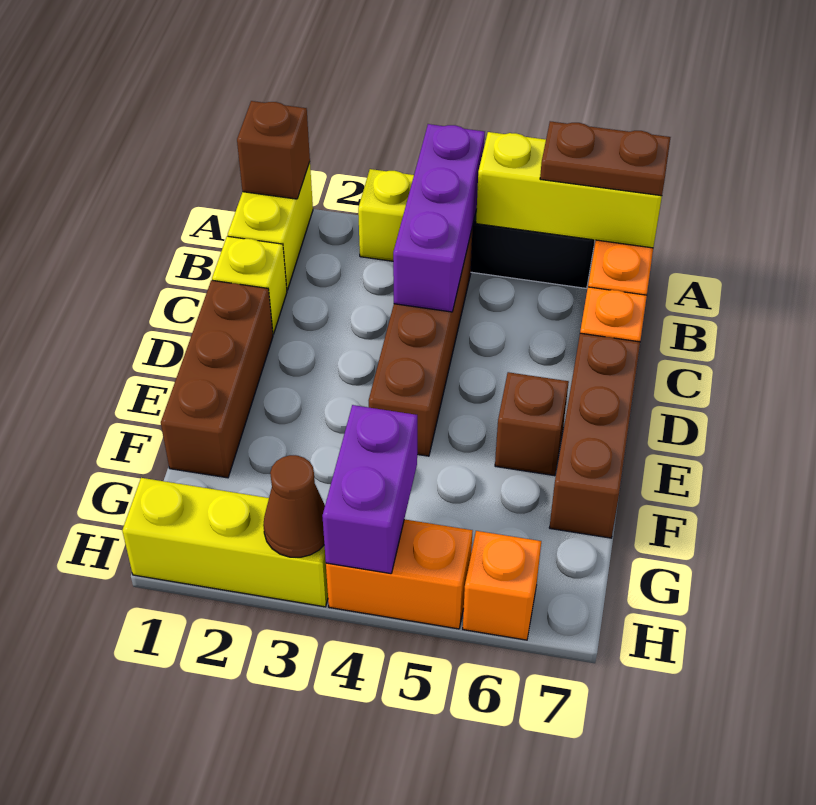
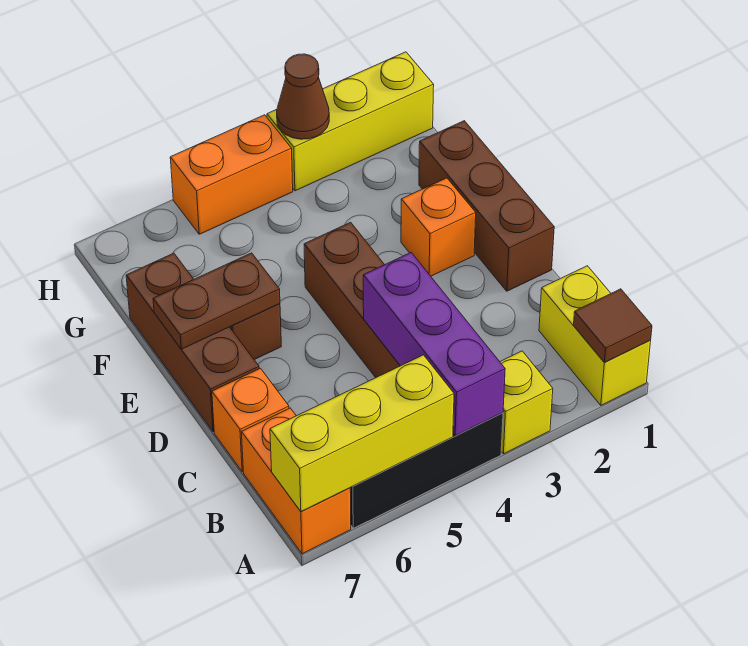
brown brick A1 level 2 -> brown tile A1 level 2
brown plate A6:A7 level 3 -> brown plate E6:E7 level 2
yellow brick C1 level 1 -> none
purple brick G4:H4 level 2 -> none
orange brick H6 level 1 -> orange brick E2 level 1

